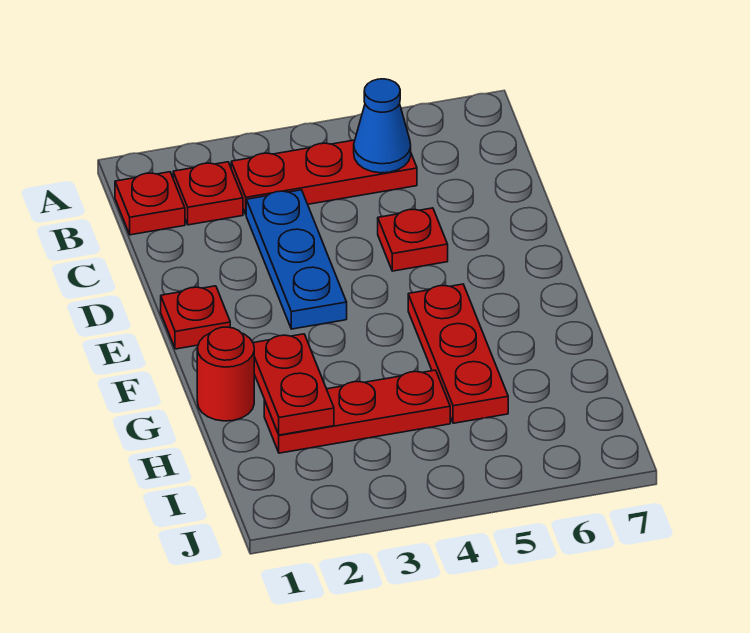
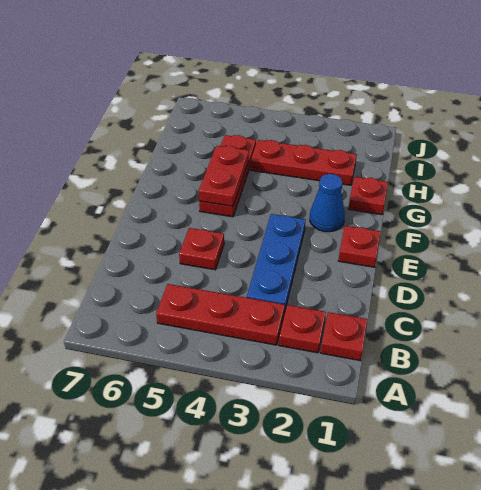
blue cone B5 level 2 -> blue cone F2 level 1
red round brick G1 level 1 -> red plate G1 level 1
red plate G2:H2 level 2 -> red plate F5:G5 level 2

